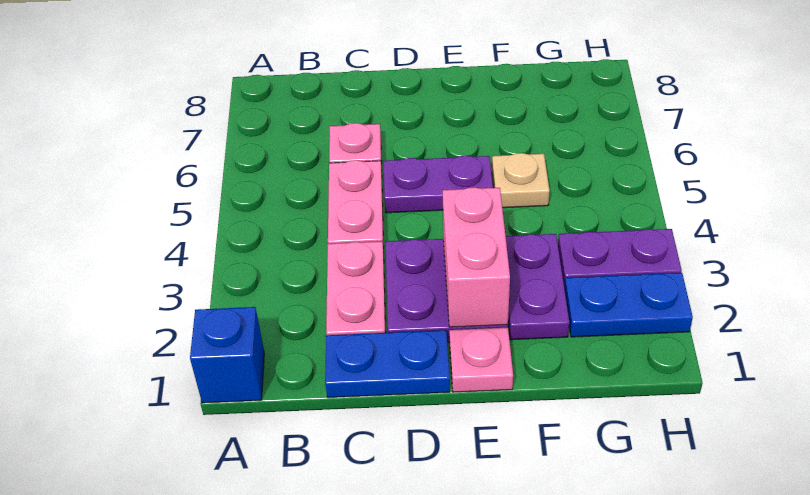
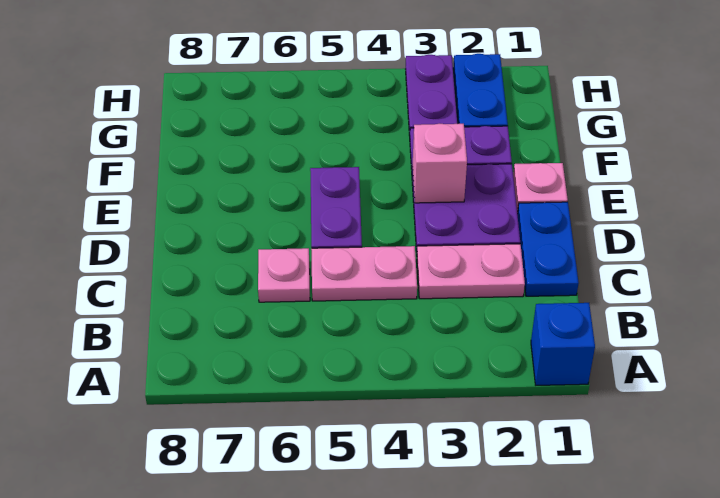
pink brick E2:E3 level 2 -> pink brick E3 level 2
tan plate F5 level 1 -> none

